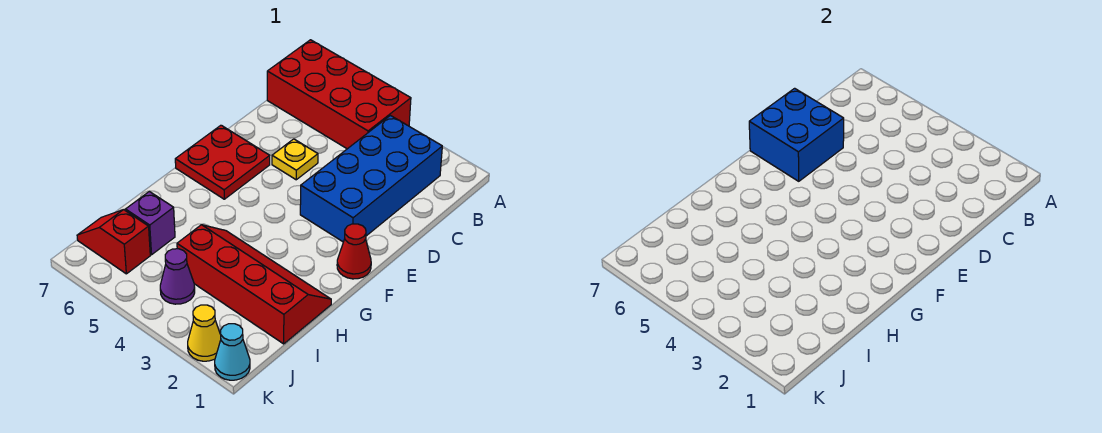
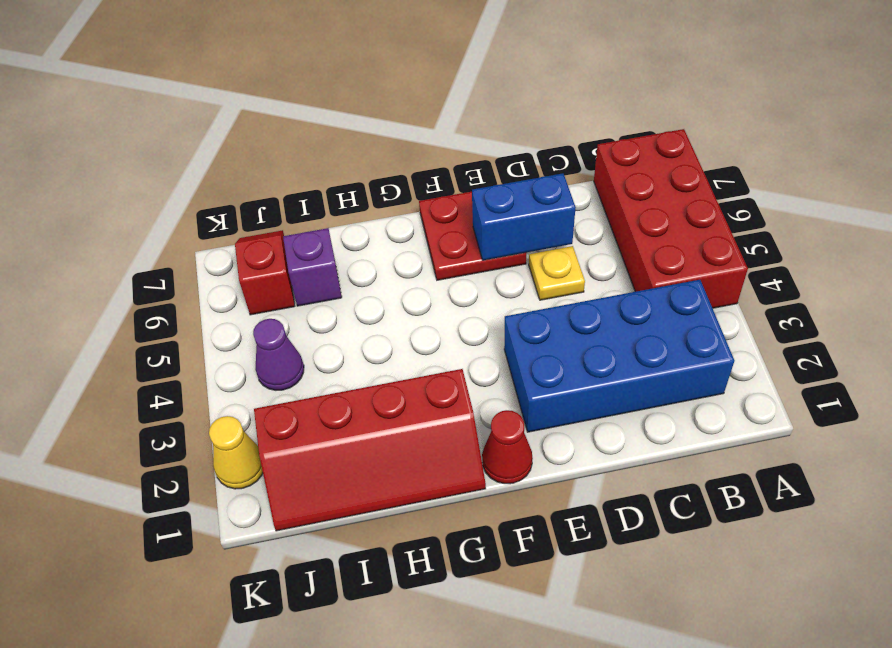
blue brick D6:E7 level 2 -> blue brick D6:E6 level 2
red slope H1:I4 level 1 top I -> red slope G1:J2 level 1 top 2
cyan cone K1 level 1 -> none

